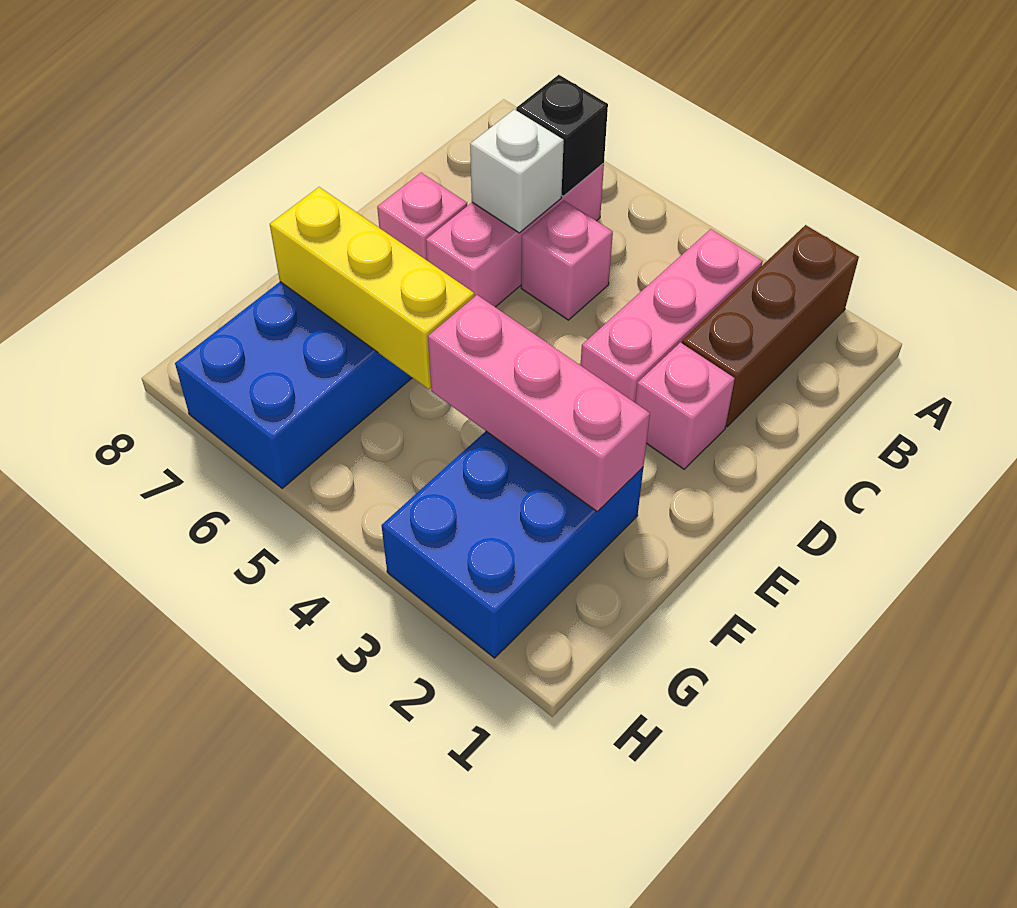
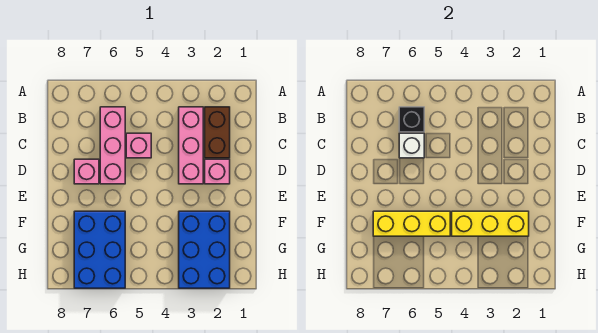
brown brick A2:C2 level 1 -> brown brick B2:C2 level 1
pink brick F2:F4 level 2 -> yellow brick F2:F4 level 2

